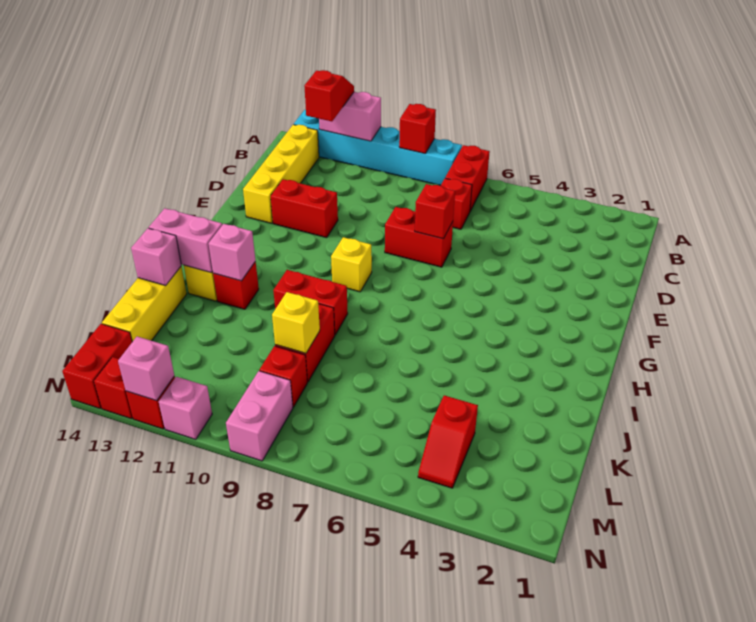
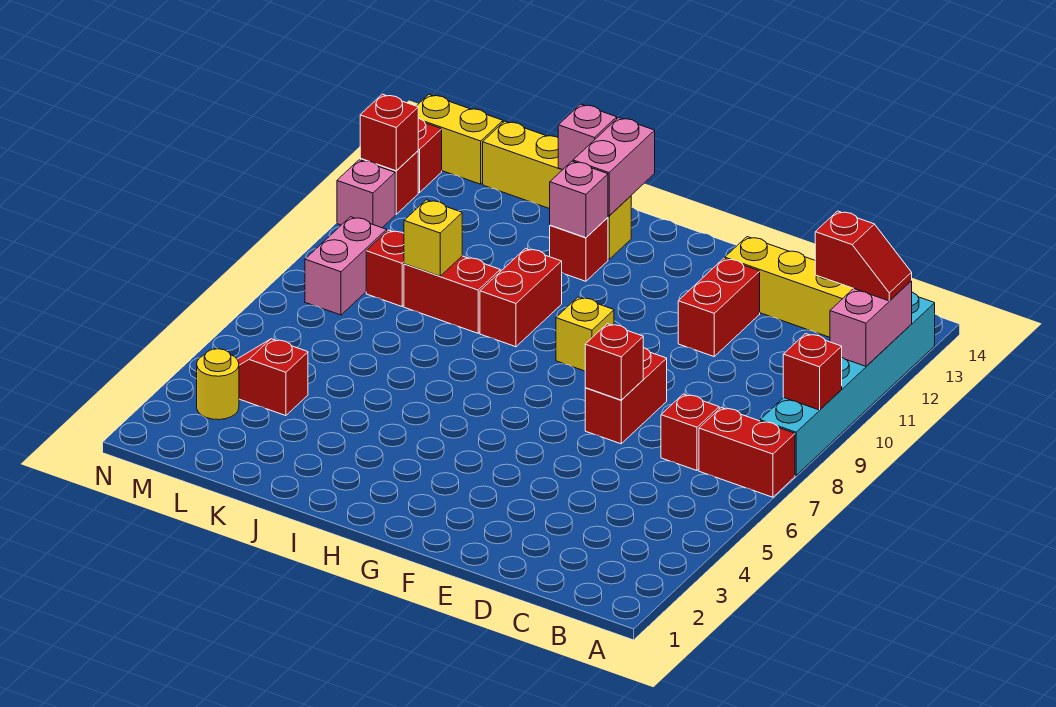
none -> yellow round brick M3 level 1
pink brick M9:N9 level 1 -> pink brick M8:M9 level 1
red brick M14:N14 level 1 -> yellow brick M14:N14 level 1
pink brick N12 level 2 -> red brick N12 level 2

